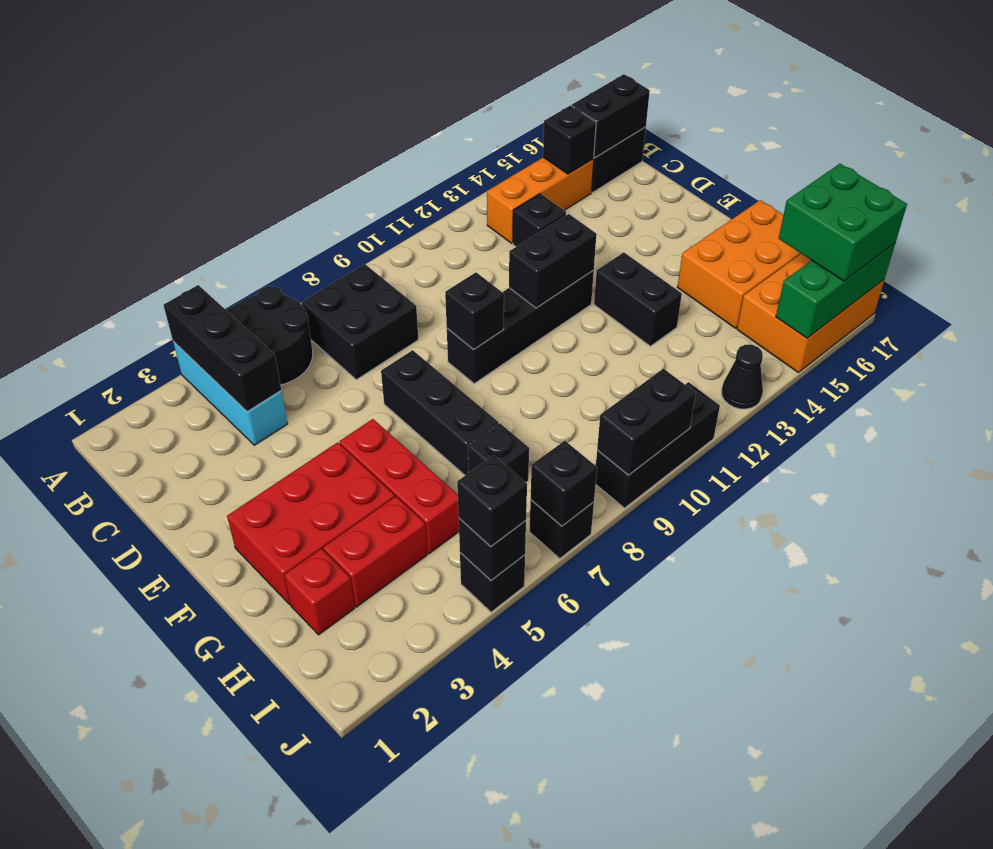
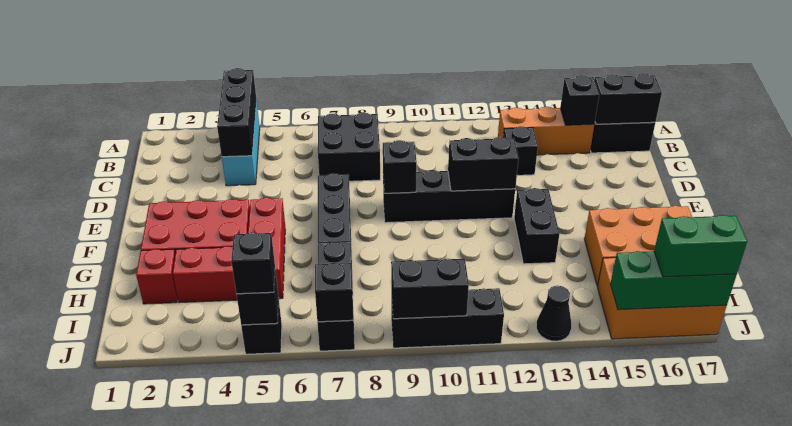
black round brick A5:B6 level 1 -> none
green brick I16:J17 level 3 -> green brick J16:J17 level 3

